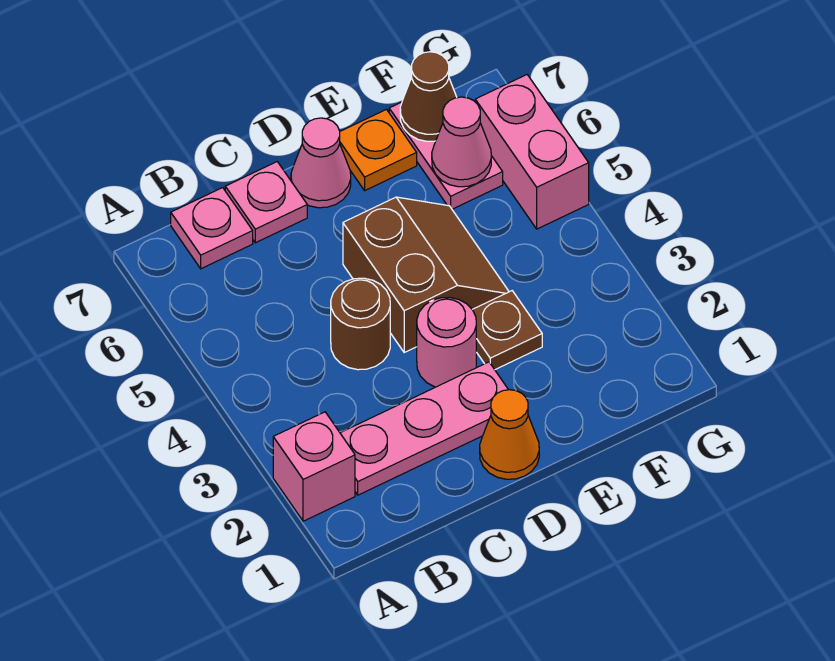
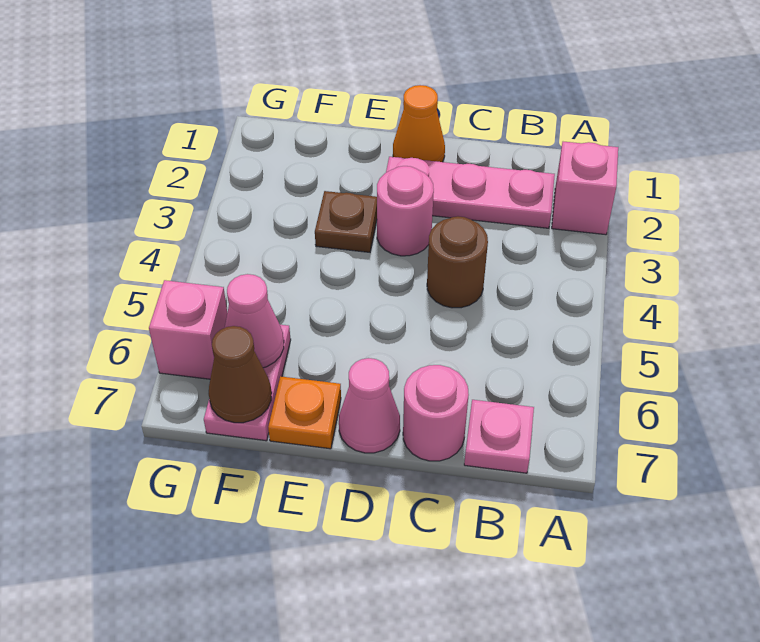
pink plate C7 level 1 -> pink round brick C7 level 1
brown slope D4:E5 level 1 top D -> none
pink brick G5:G6 level 1 -> pink brick G6 level 1

